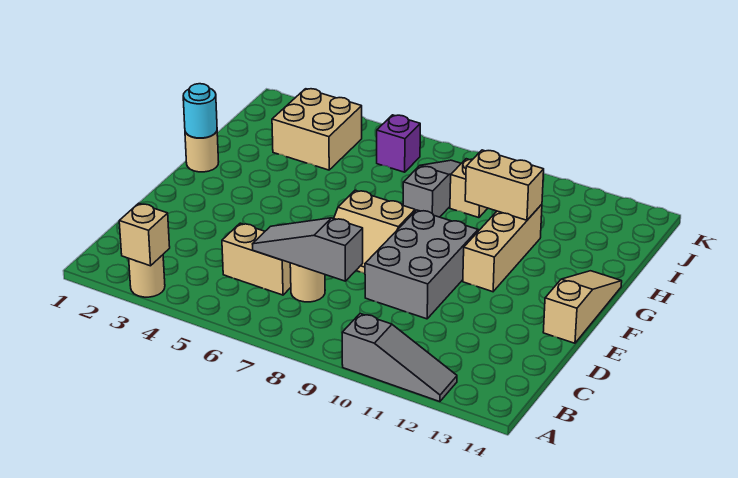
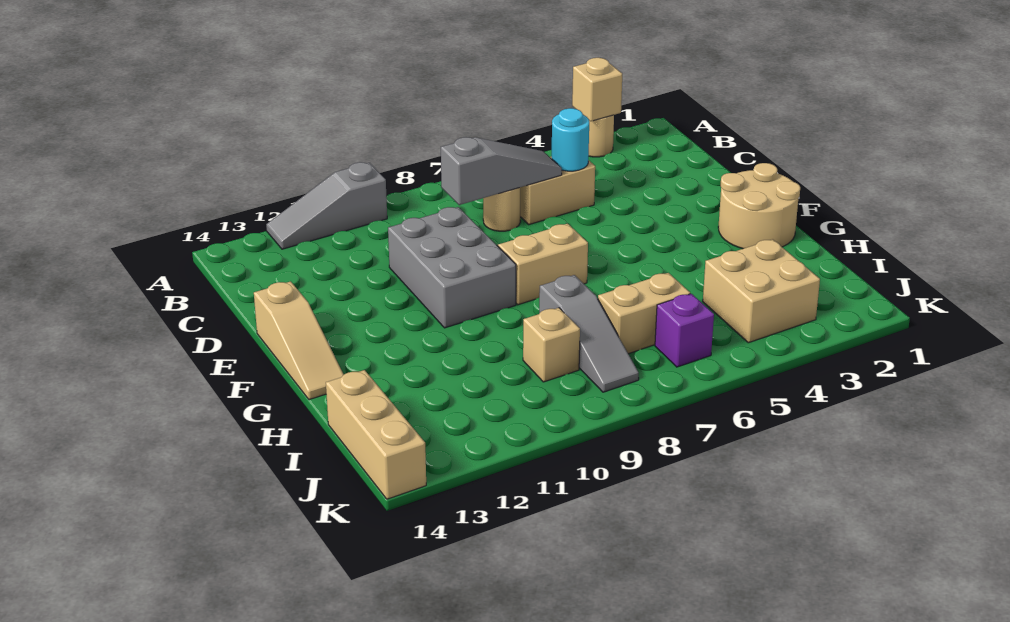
tan brick F11:H11 level 1 -> tan brick I14:K14 level 1
tan round brick G1 level 1 -> tan round brick F1:G2 level 1
cyan round brick G1 level 2 -> cyan round brick C5 level 2
tan brick H10:H11 level 2 -> tan brick I6:I7 level 1

